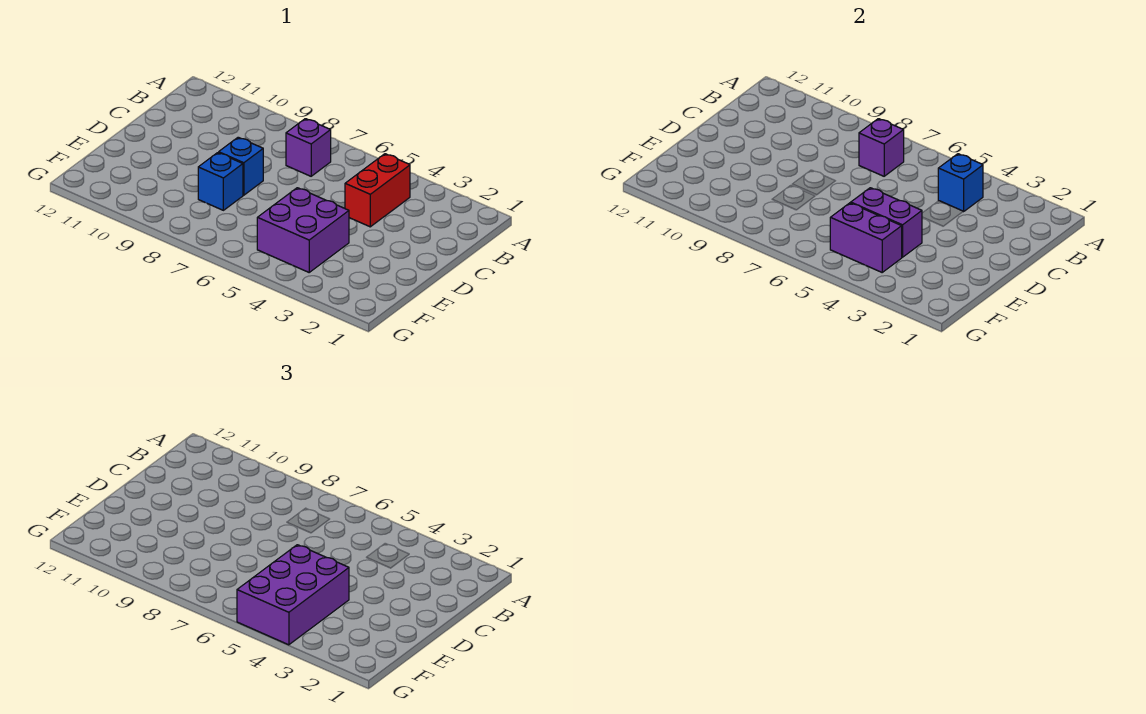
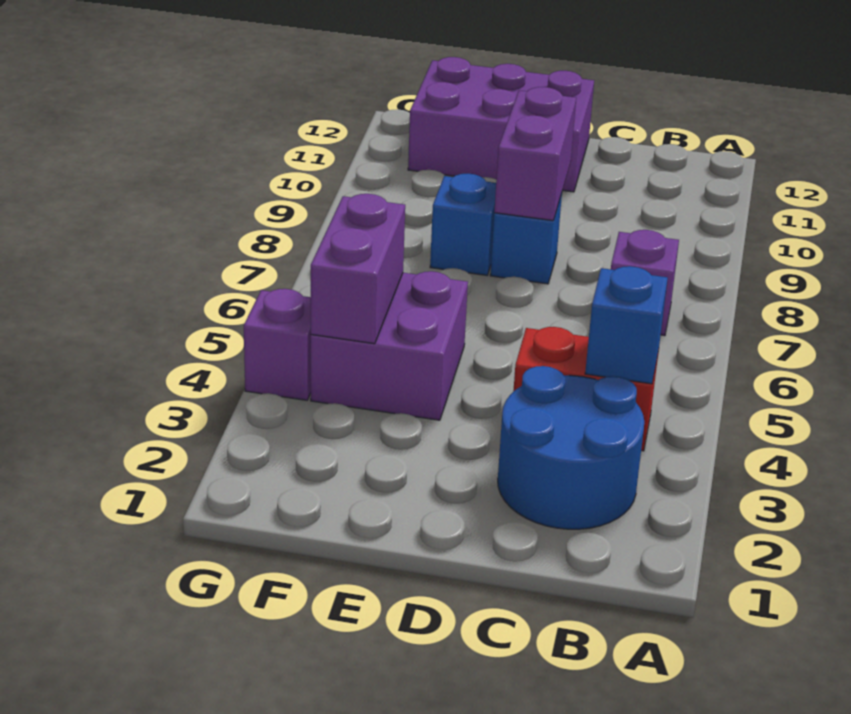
none -> blue round brick B2:C3 level 1
purple brick B7 level 2 -> purple brick G4 level 1
purple brick E4:E5 level 2 -> purple brick D8:D9 level 2
purple brick E4:G5 level 3 -> purple brick D11:F12 level 1

